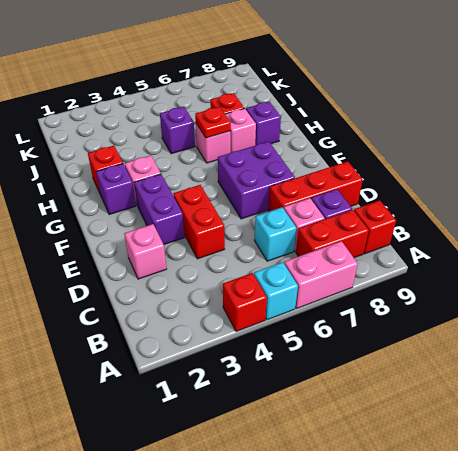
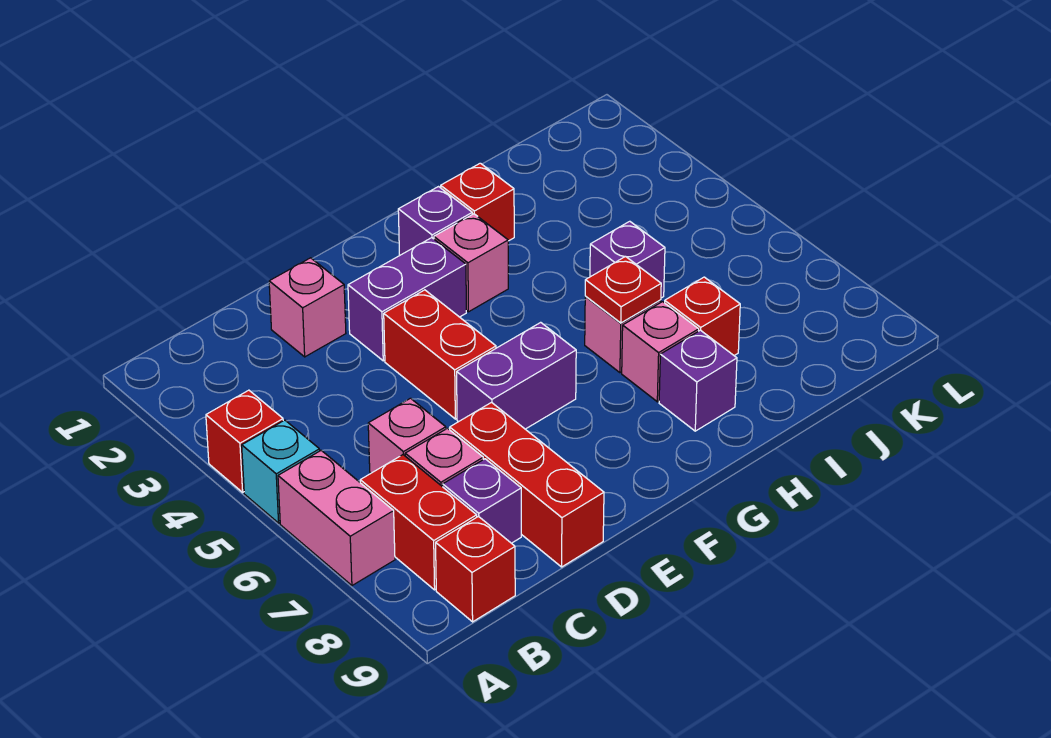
cyan brick C6 level 1 -> pink brick C6 level 1
red brick D4:E4 level 1 -> red brick E4:E5 level 1
purple brick E6:F7 level 1 -> purple brick E6:F6 level 1

